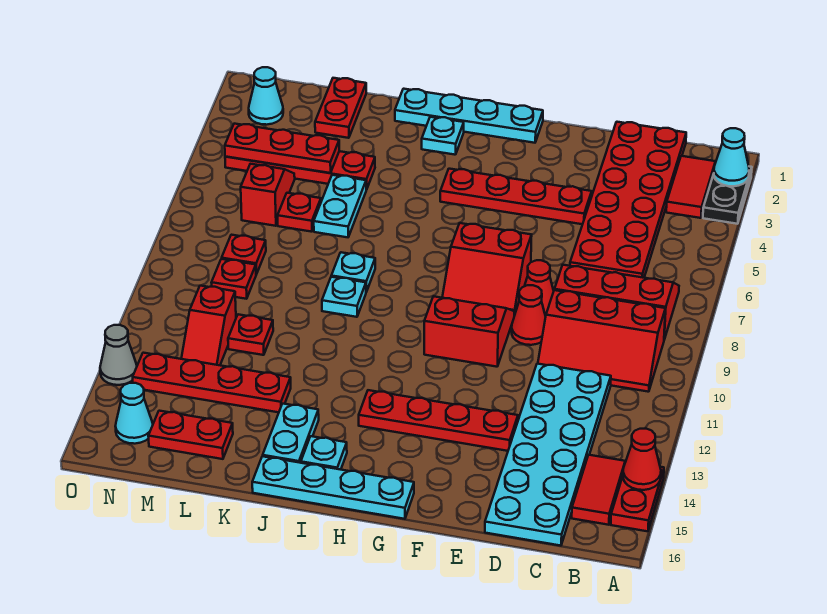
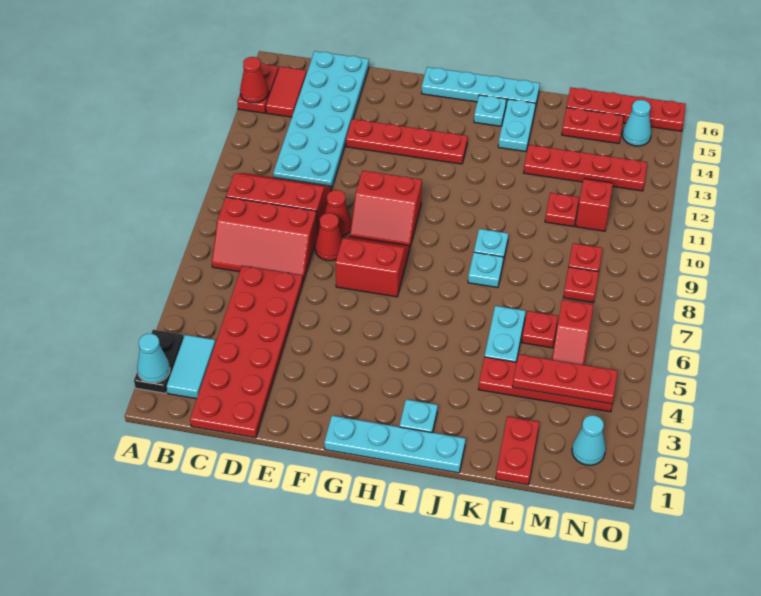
red tile B2:B3 level 1 -> cyan tile B2:B3 level 1
red plate E4:H4 level 1 -> red plate L16:O16 level 1
grey cone O13 level 1 -> none

